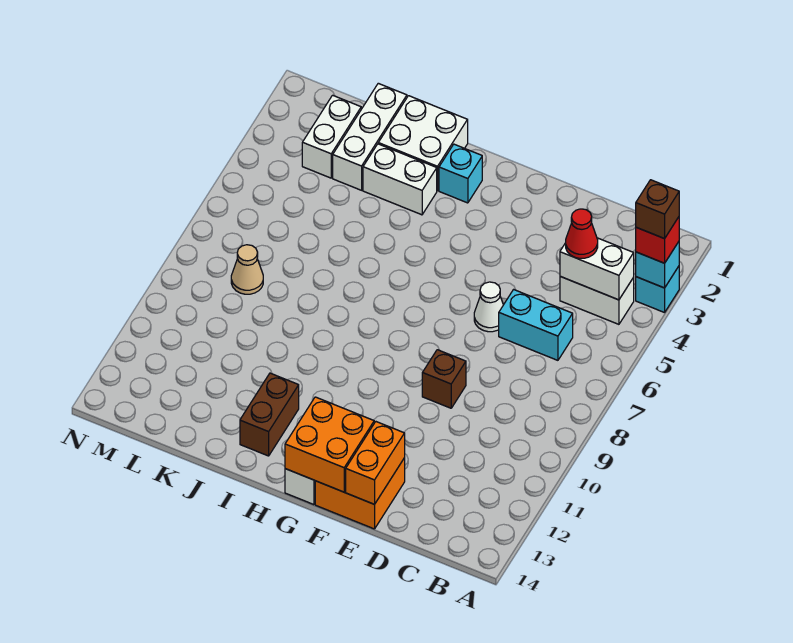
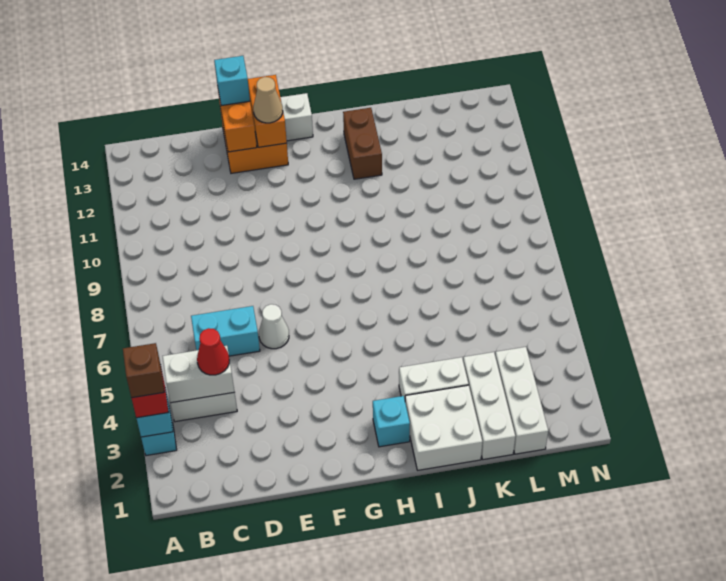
brown brick E9 level 1 -> none
none -> cyan brick E14 level 3
orange brick F13:G14 level 2 -> orange brick F13:F14 level 2
white brick L2:L3 level 1 -> white brick L1:L3 level 1
tan cone L8 level 1 -> tan cone F13 level 3

